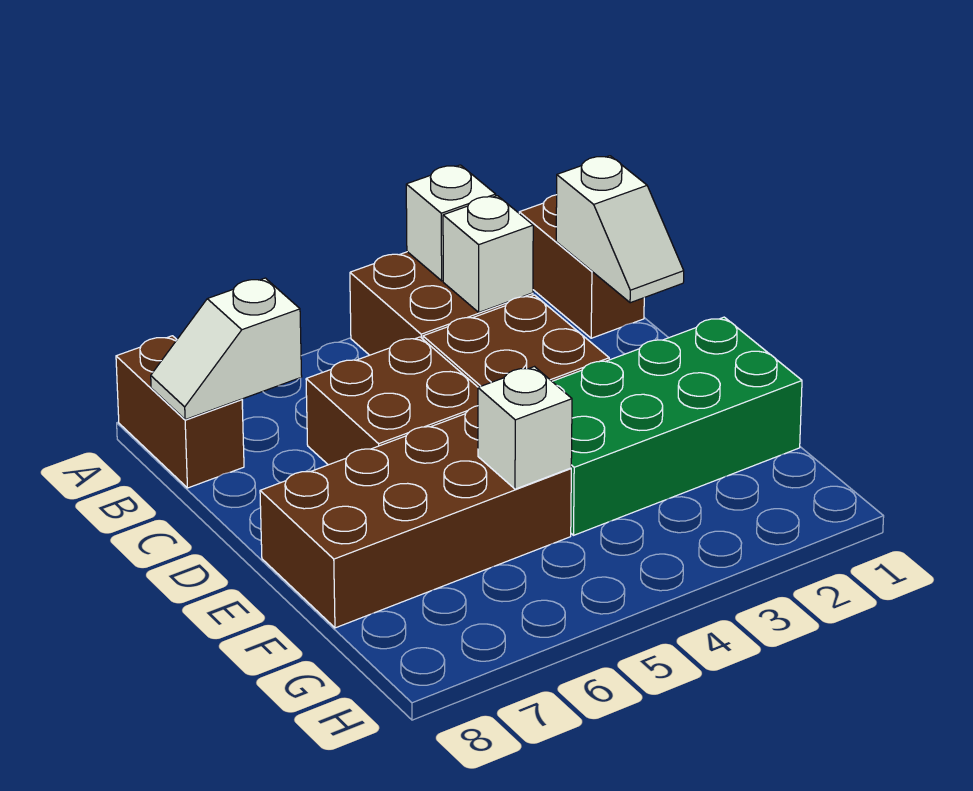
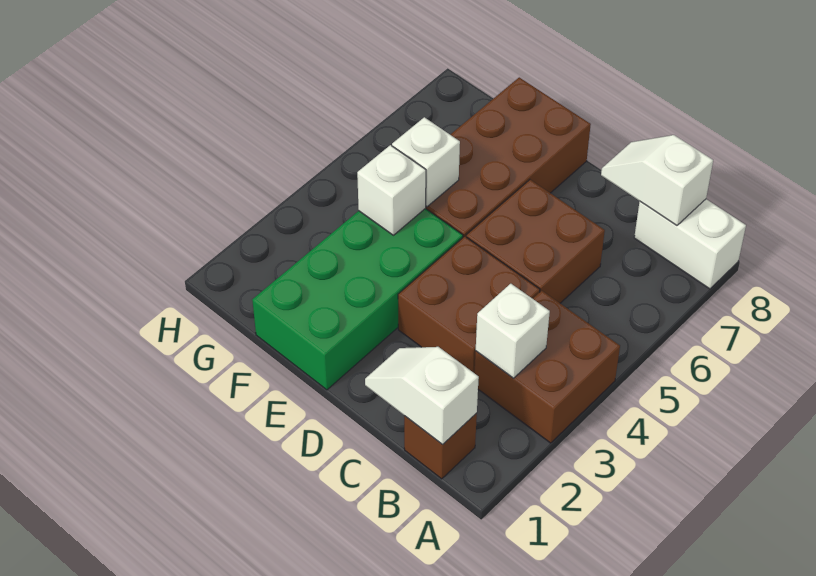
brown brick A1:B1 level 1 -> brown brick B1 level 1
white brick A3 level 2 -> white brick F4 level 2
brown brick A8:B8 level 1 -> white brick A8:B8 level 1
white slope B7:B8 level 2 top 7 -> white slope B8:C8 level 2 top B

